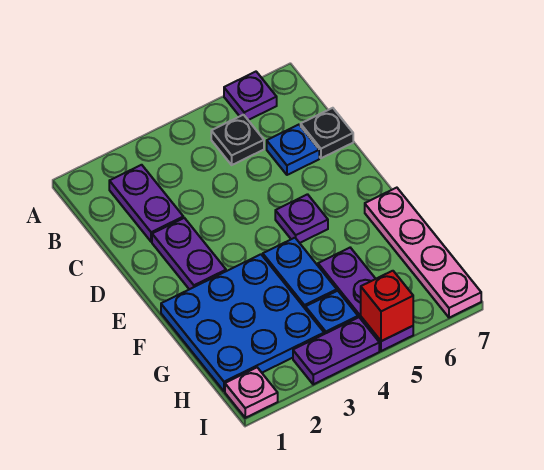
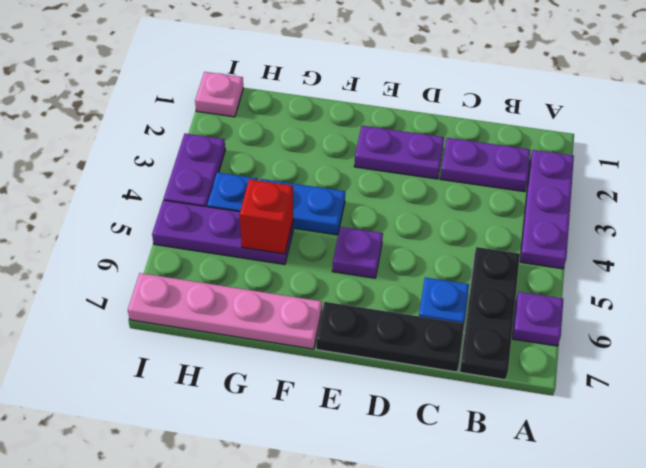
none -> purple plate A2:A4 level 1
black plate B5 level 1 -> black plate B5:B7 level 1
black plate C7 level 1 -> black plate C7:E7 level 1
blue plate F1:H3 level 1 -> none
red brick I5 level 2 -> red brick G5 level 2

